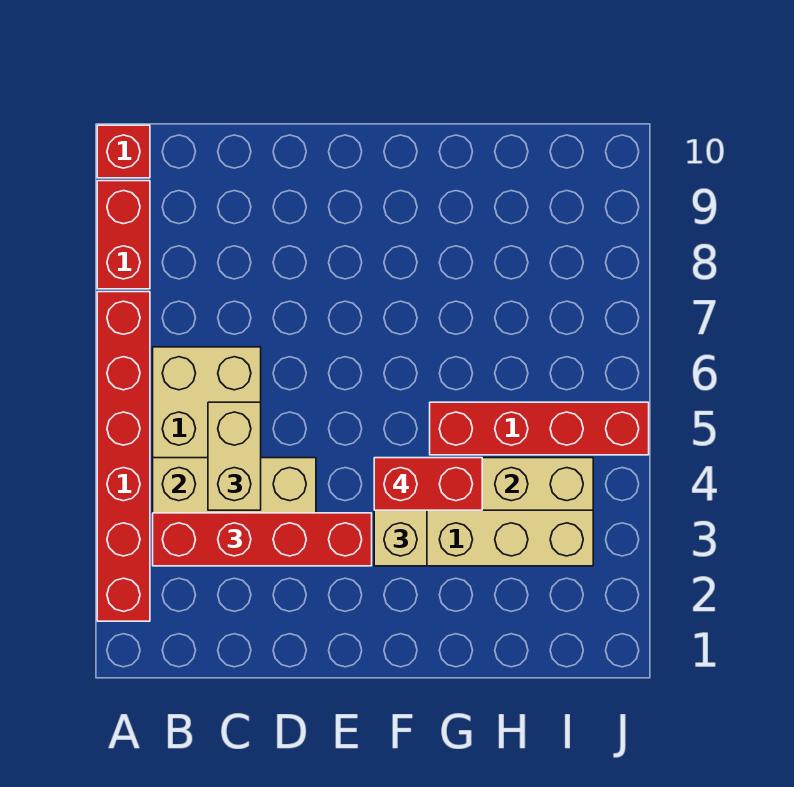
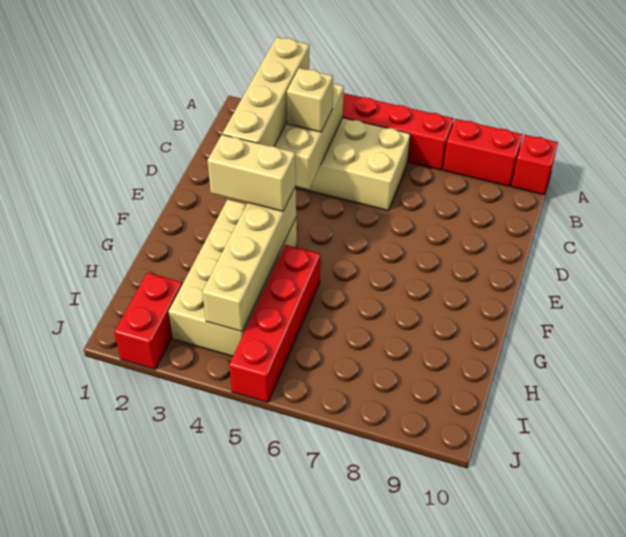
red brick B3:E3 level 3 -> tan brick B3:E3 level 3
tan brick C4:C5 level 3 -> tan brick C4 level 3
red brick F4:G4 level 4 -> red brick I2:J2 level 1

